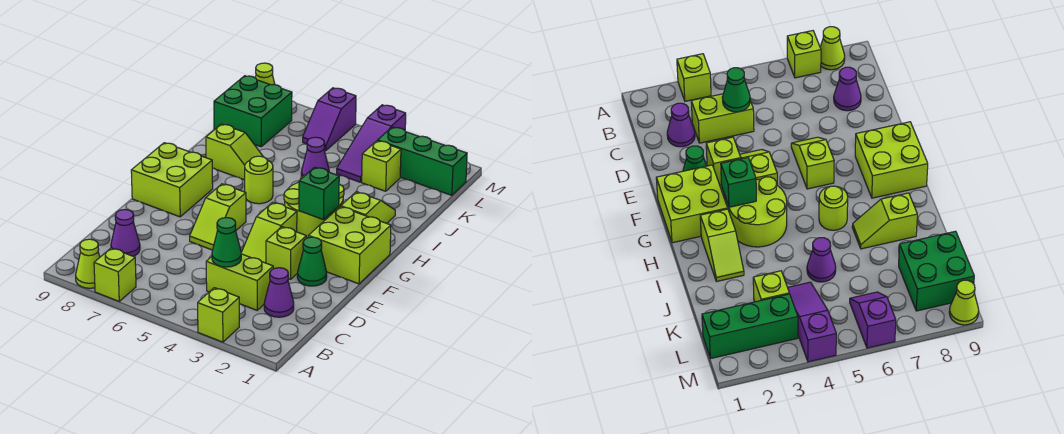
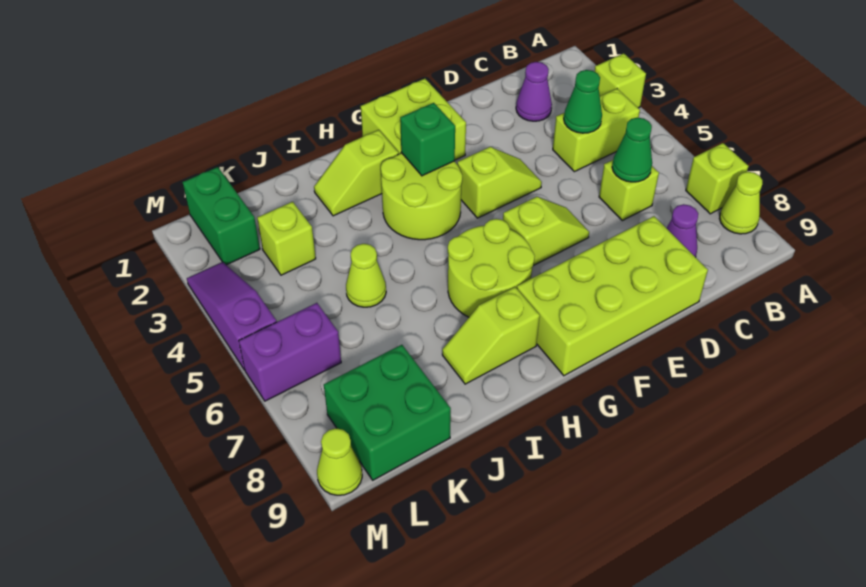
lime brick C3:C4 level 1 -> lime brick B4:C4 level 1
green cone E2 level 1 -> green cone C6 level 2
lime brick E3 level 1 -> lime brick C6 level 1
lime brick F8:G9 level 1 -> lime brick D8:G9 level 1
lime round brick H6 level 1 -> lime round brick G6:H7 level 1
lime slope I7:I8 level 1 top 8 -> lime slope H8:I8 level 1 top H
purple cone J5 level 1 -> lime cone J5 level 1
purple slope K4:M4 level 1 top M -> purple slope M3:M5 level 1 top 5
green brick L1:L3 level 1 -> green brick L1:L2 level 1
purple slope L6:M6 level 1 top M -> purple brick L6:M6 level 1

